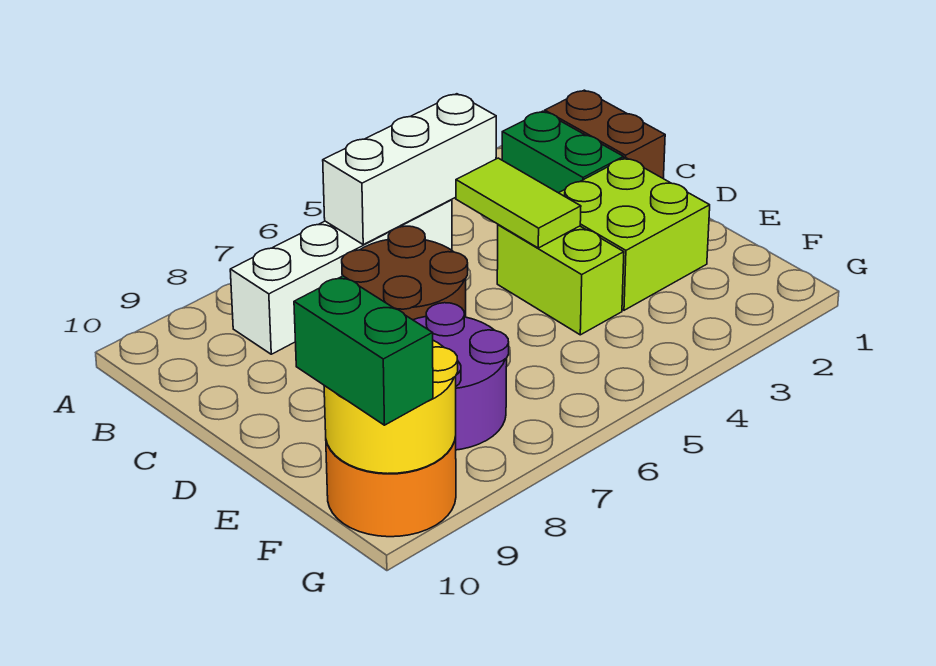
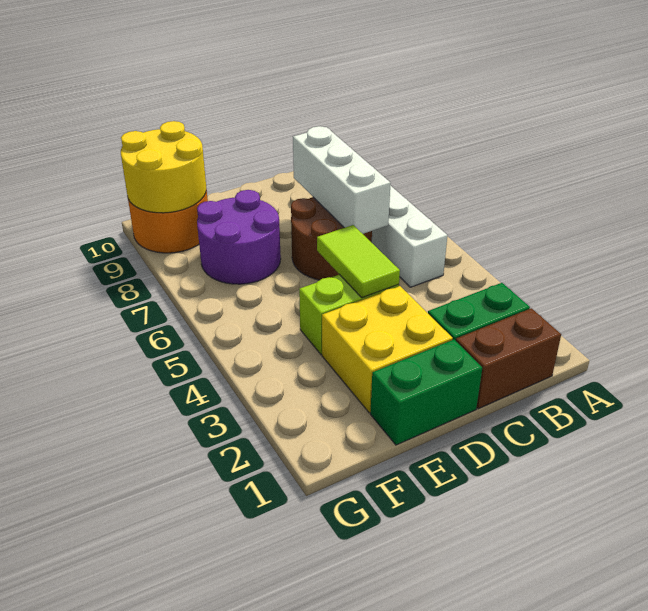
white brick B4:B6 level 2 -> white brick C6:C8 level 2
lime tile C4:D4 level 2 -> lime tile D4:D5 level 2
lime brick D2:E3 level 1 -> yellow brick D2:E3 level 1
green brick F10:G10 level 3 -> green brick D1:E1 level 1

